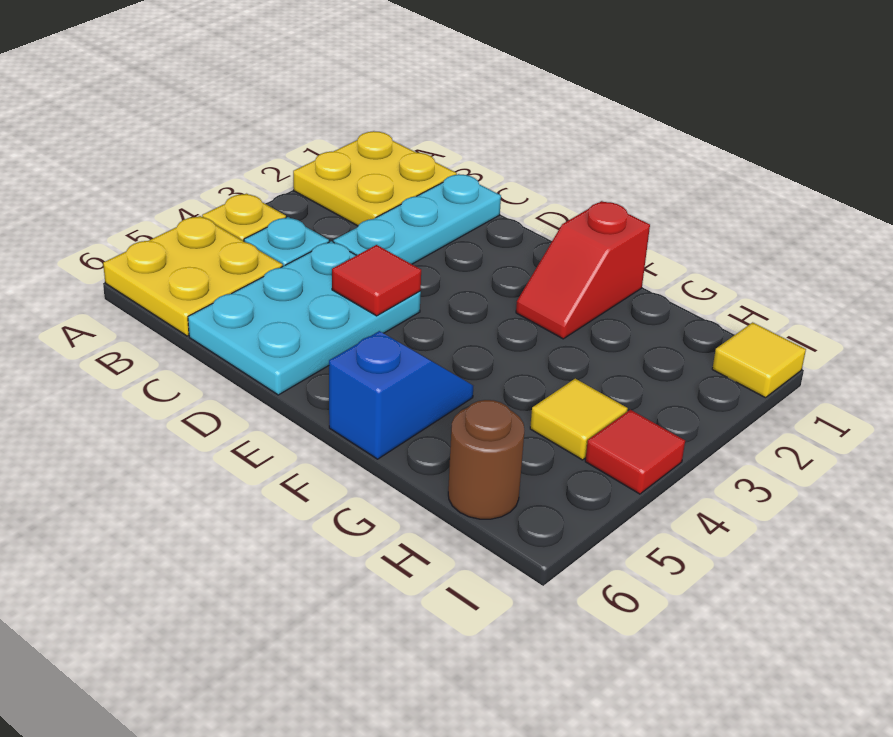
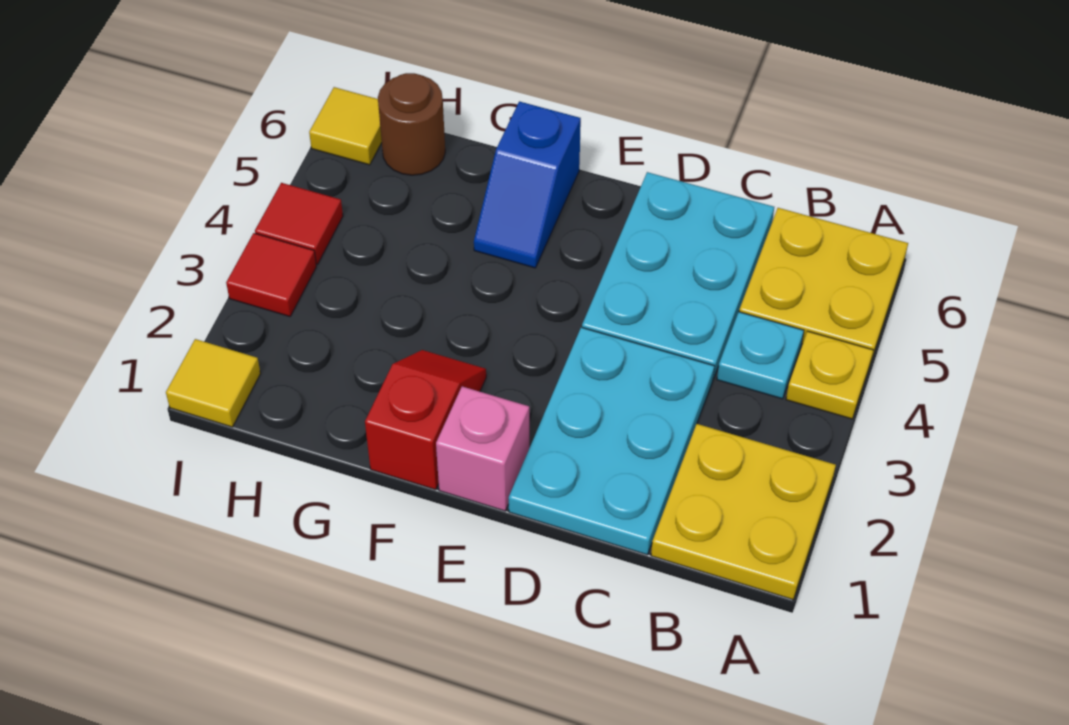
cyan plate C1:C3 level 1 -> cyan plate C1:D3 level 1
red tile D4 level 2 -> red tile I3 level 1
none -> pink brick E1 level 1
yellow tile H4 level 1 -> yellow tile I6 level 1

